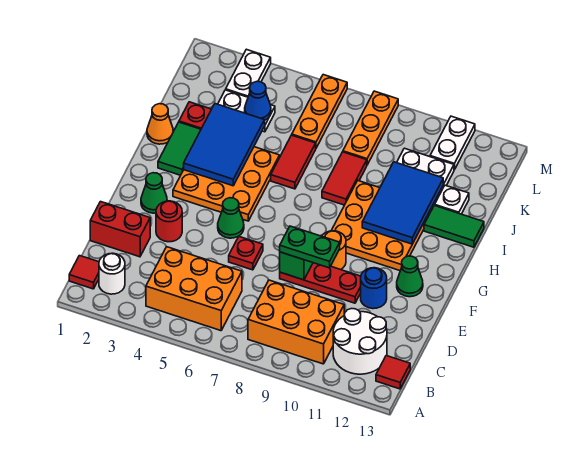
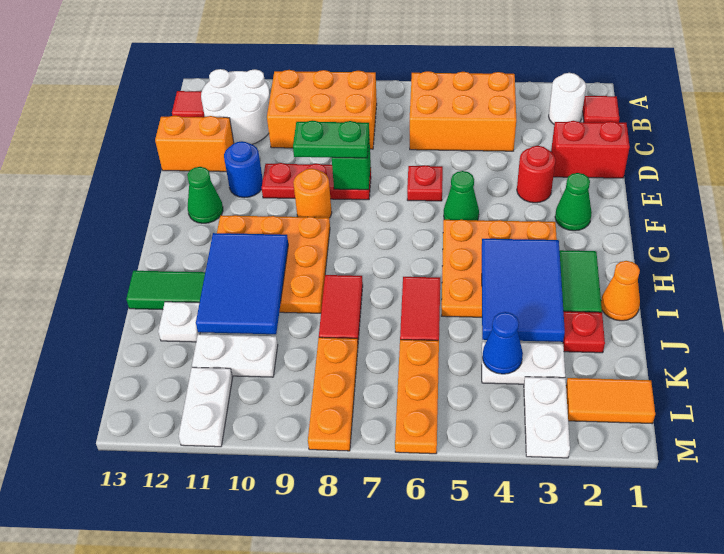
none -> orange brick D12:D13 level 1
none -> orange tile L1:L2 level 1

